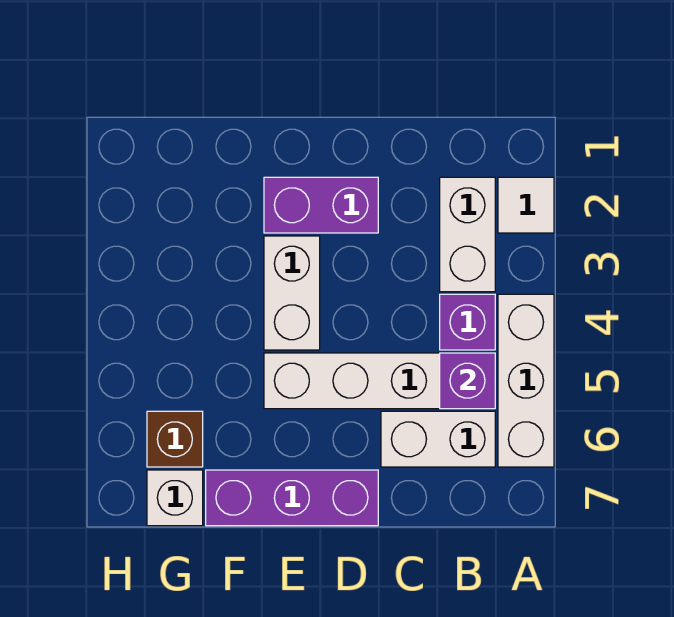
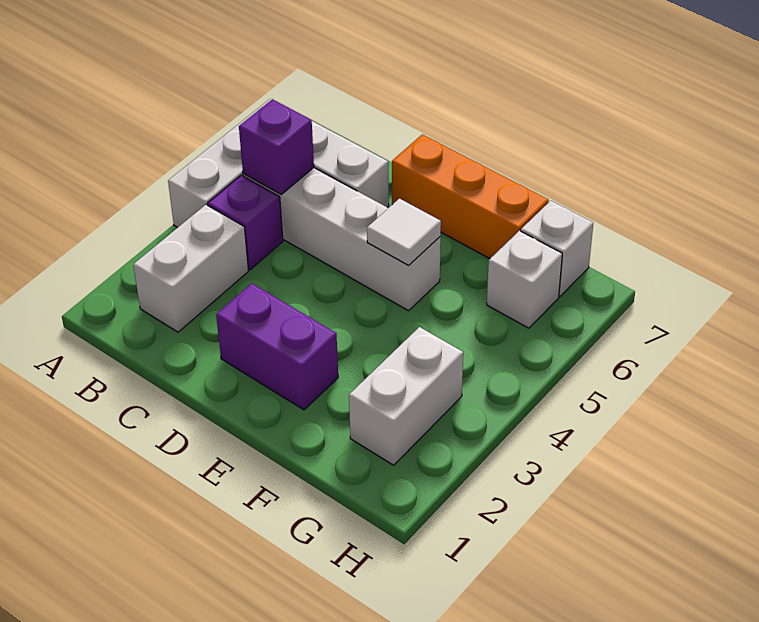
white tile A2 level 1 -> white tile E5 level 2
purple brick D7:F7 level 1 -> orange brick D7:F7 level 1
white brick E3:E4 level 1 -> white brick G2:G3 level 1
brown brick G6 level 1 -> white brick G6 level 1

